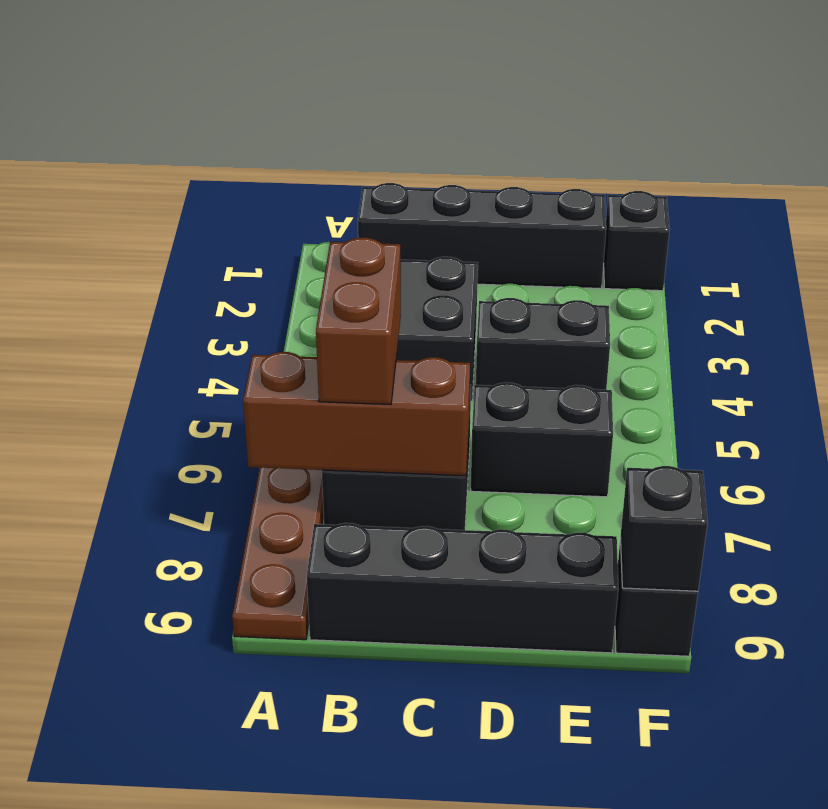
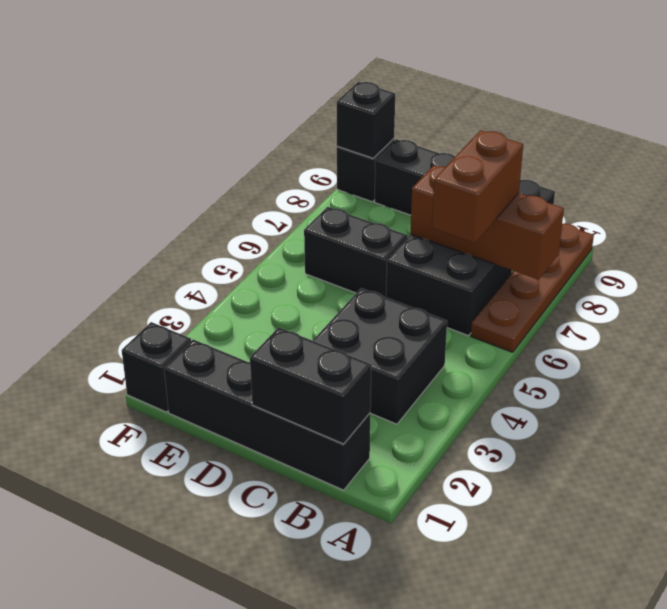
black brick D4:E4 level 1 -> black brick B1:C1 level 2

